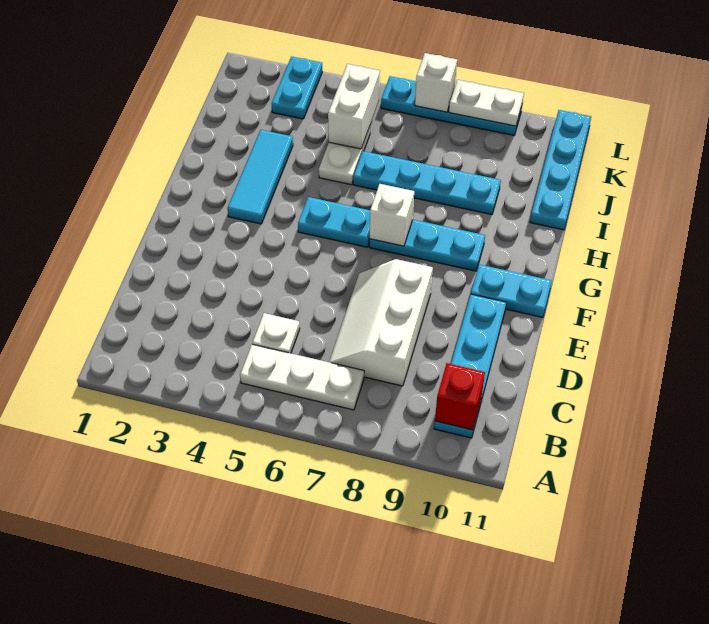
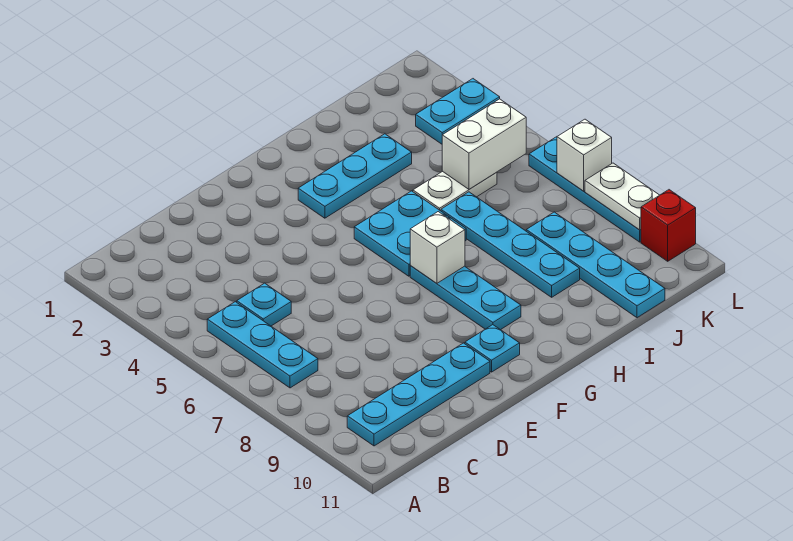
white plate B5:B7 level 1 -> cyan plate B5:B7 level 1
red brick B10 level 2 -> red brick L10 level 1
white plate C5 level 1 -> cyan plate C5 level 1
white slope C7:E8 level 1 top 8 -> none
cyan plate F10:F11 level 1 -> cyan plate F10 level 1
cyan tile G3:I3 level 1 -> cyan plate G3:I3 level 1
cyan plate G5:G6 level 1 -> cyan plate G5:H6 level 1
cyan plate I11:L11 level 1 -> cyan plate J8:J11 level 1

